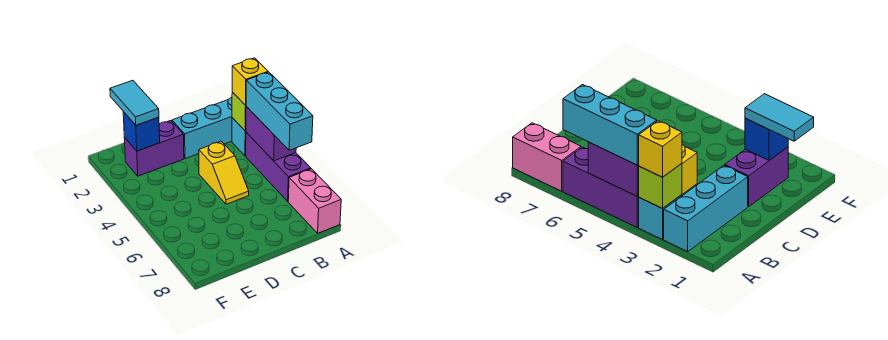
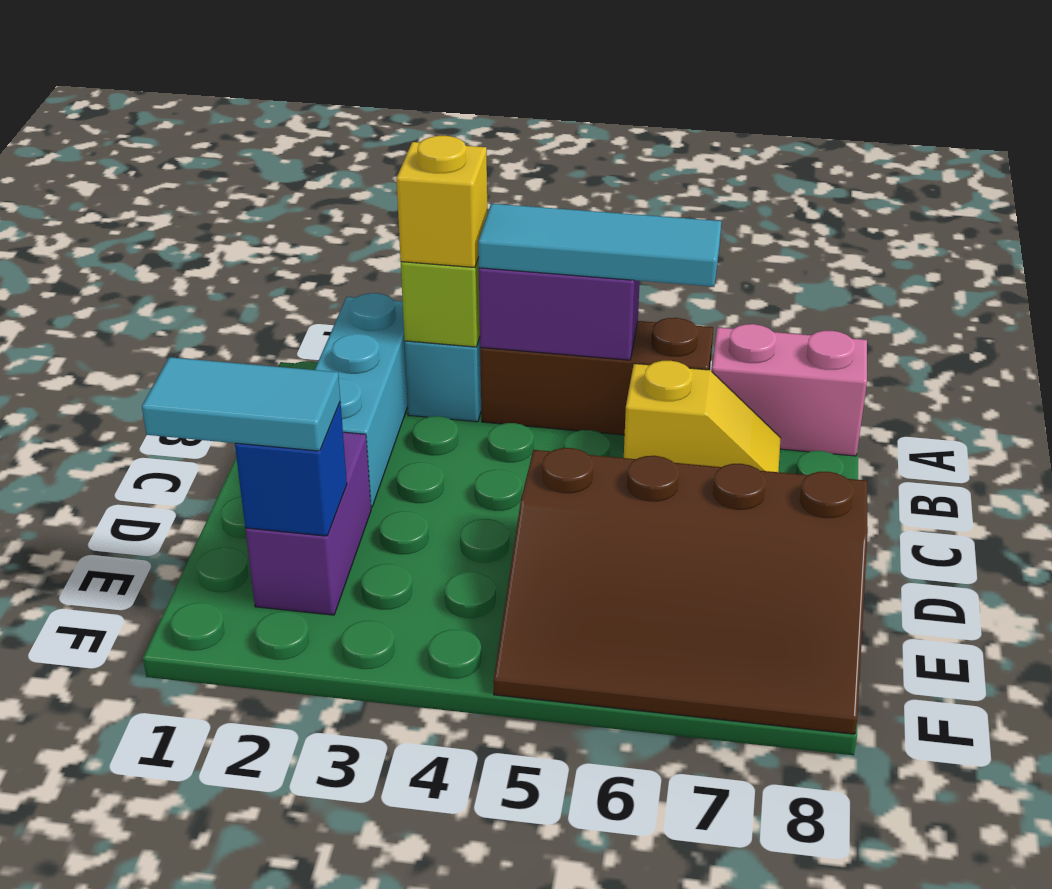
purple brick A4:A6 level 1 -> brown brick A4:A6 level 1
cyan brick A4:A6 level 3 -> cyan tile A4:A6 level 3
yellow slope C4:C5 level 1 top 4 -> yellow slope B6:B7 level 1 top 6
none -> brown slope D5:F8 level 1 top D

